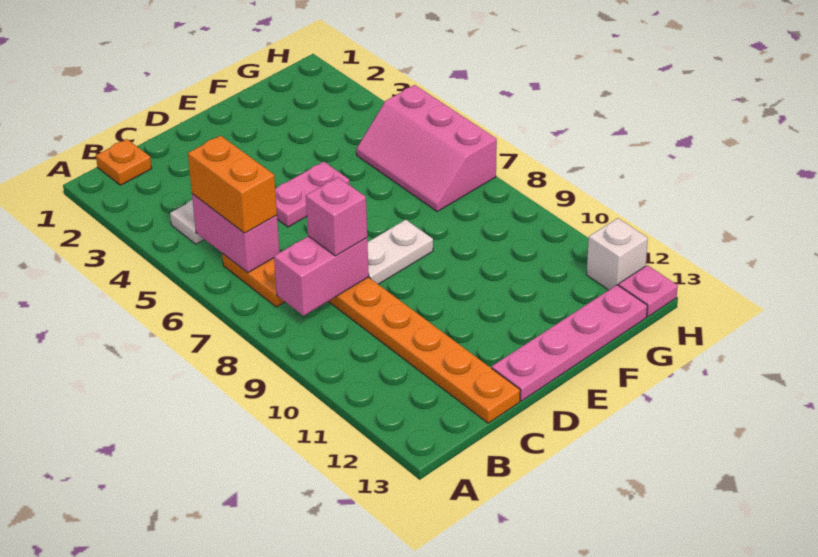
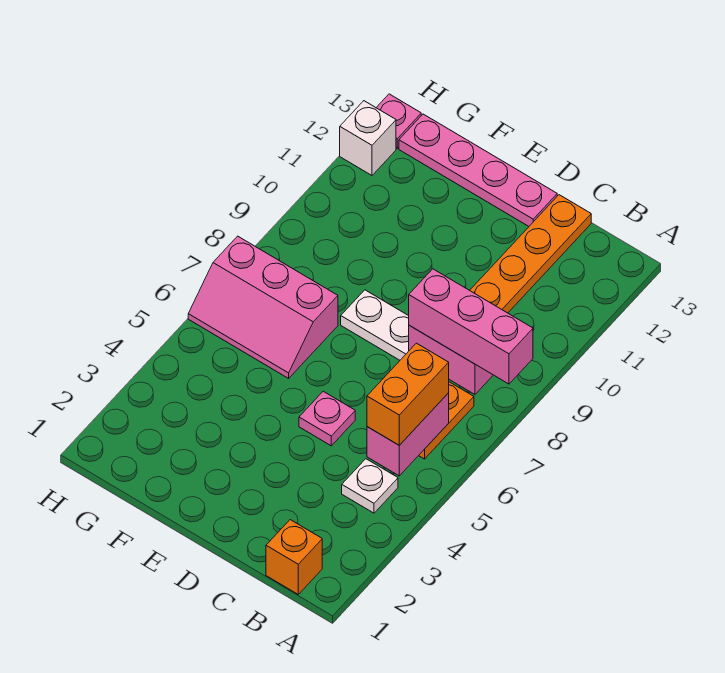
orange plate B1 level 1 -> orange brick B1 level 1
pink brick C8 level 3 -> pink brick A8:C8 level 3
pink plate D5:E5 level 1 -> pink plate D5 level 1
pink slope G5:H7 level 1 top H -> pink slope F6:H7 level 1 top 7

